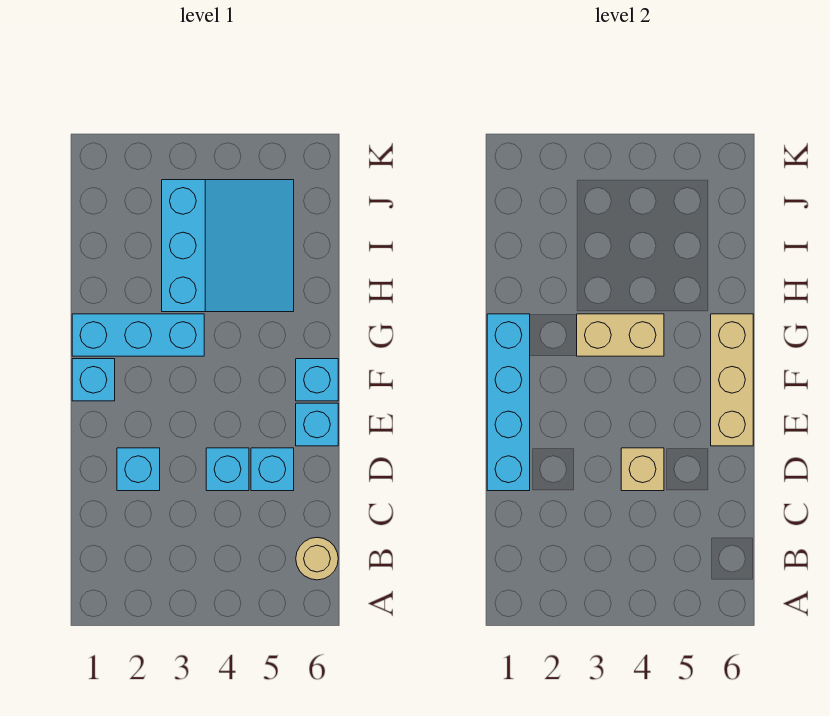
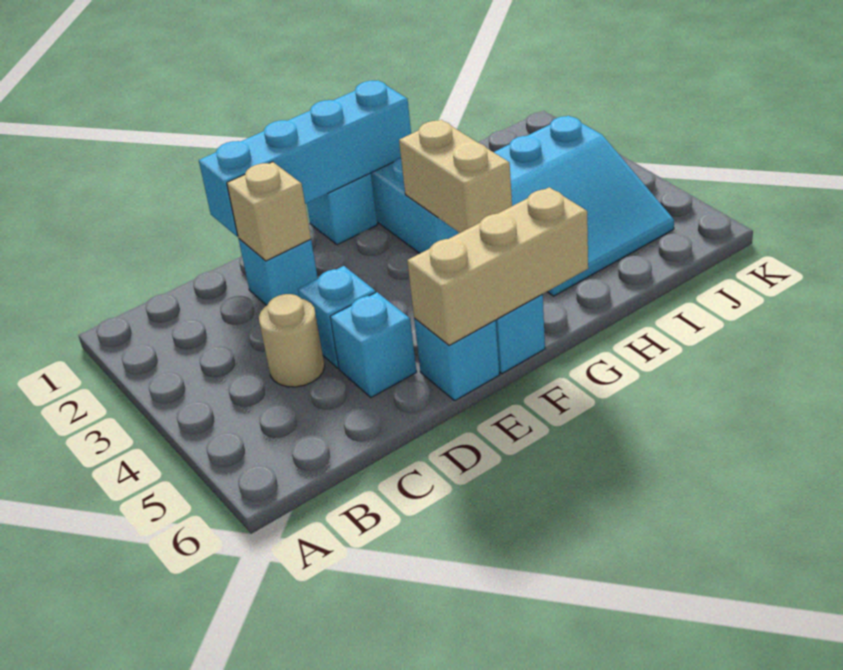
tan round brick B6 level 1 -> tan round brick C4 level 1
tan brick D4 level 2 -> tan brick D2 level 2

